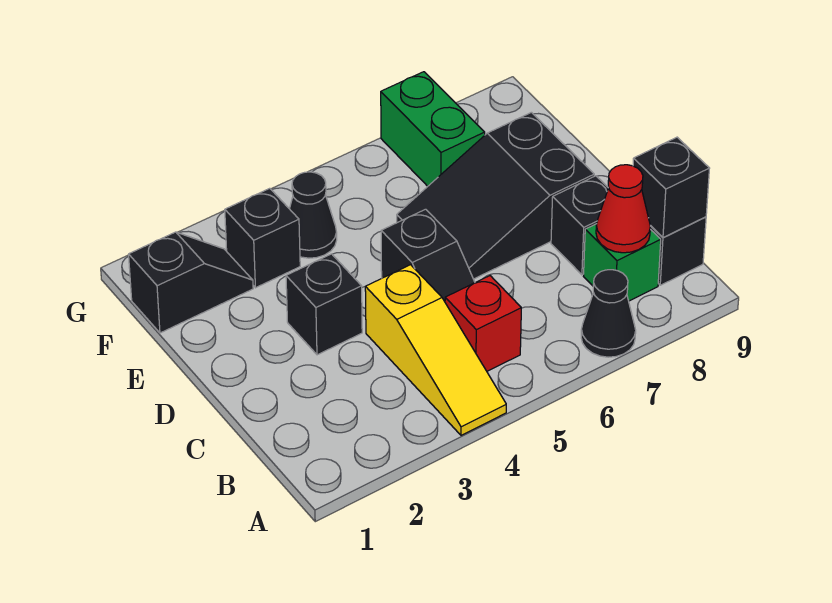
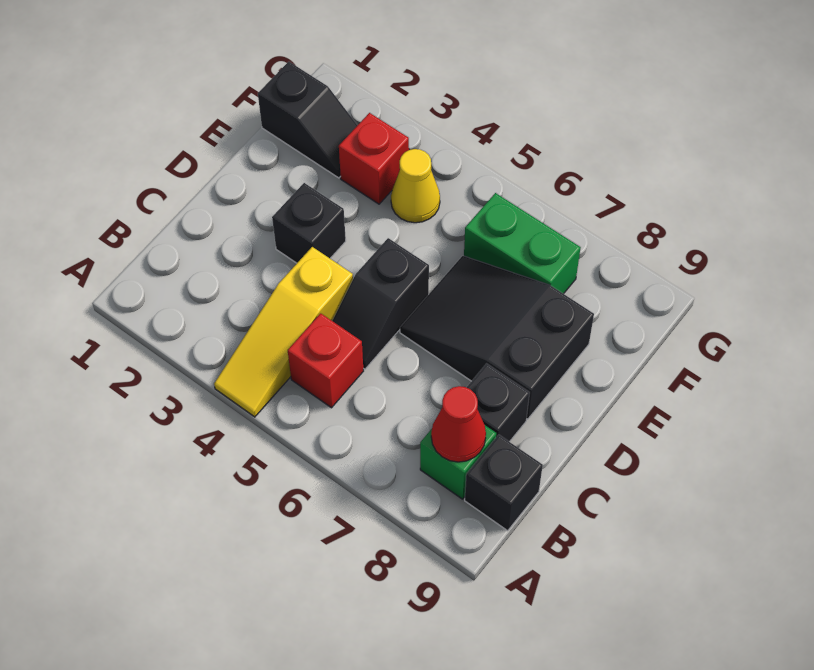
black cone A7 level 1 -> none
black brick B9 level 2 -> none
black brick F3 level 1 -> red brick F3 level 1
black cone F4 level 1 -> yellow cone F4 level 1
green brick F7:G7 level 1 -> green brick F6:F7 level 1

